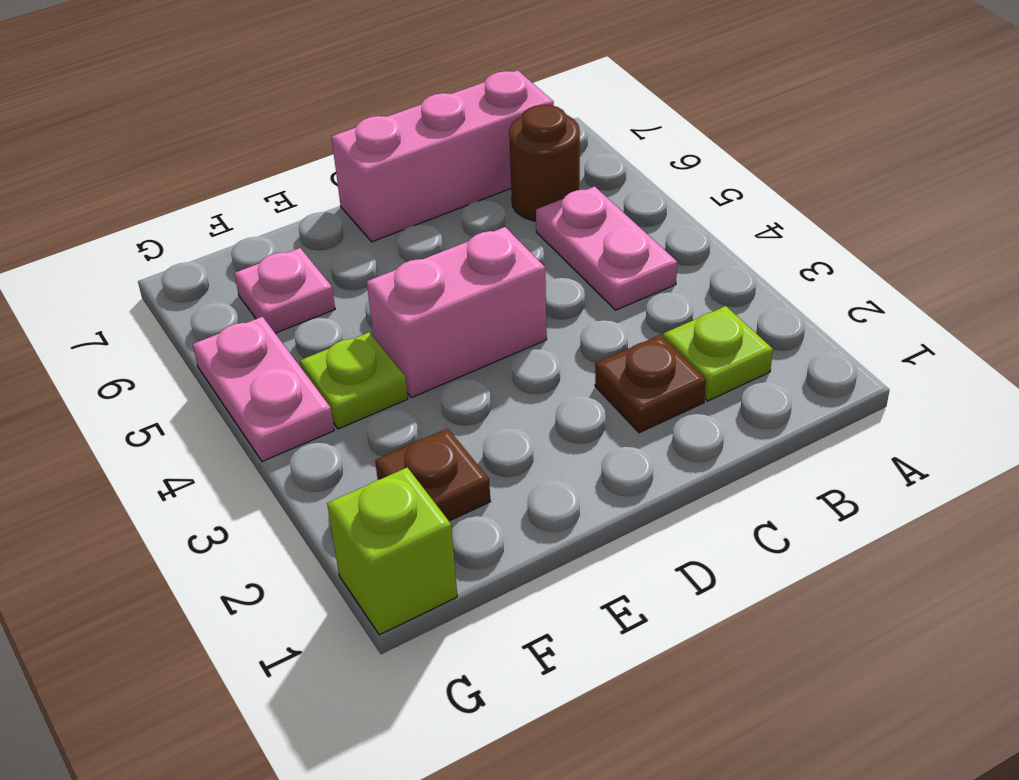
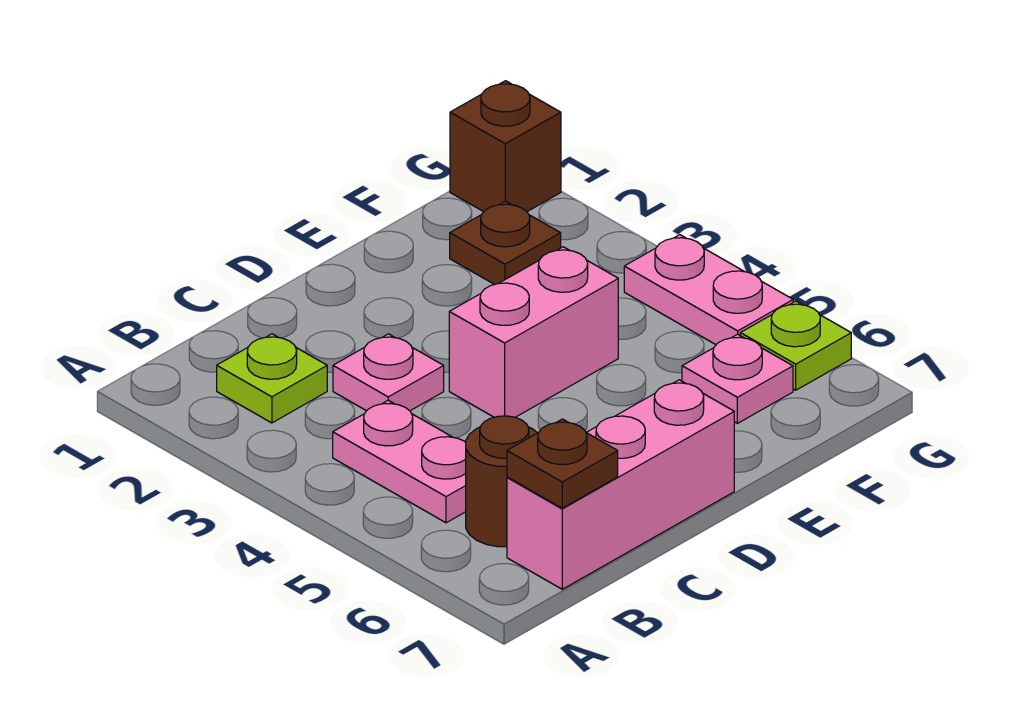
brown plate C2 level 1 -> brown plate B7 level 2
none -> pink plate C3 level 1
lime plate F4 level 1 -> lime plate G6 level 1
lime brick G1 level 1 -> brown brick G1 level 1

